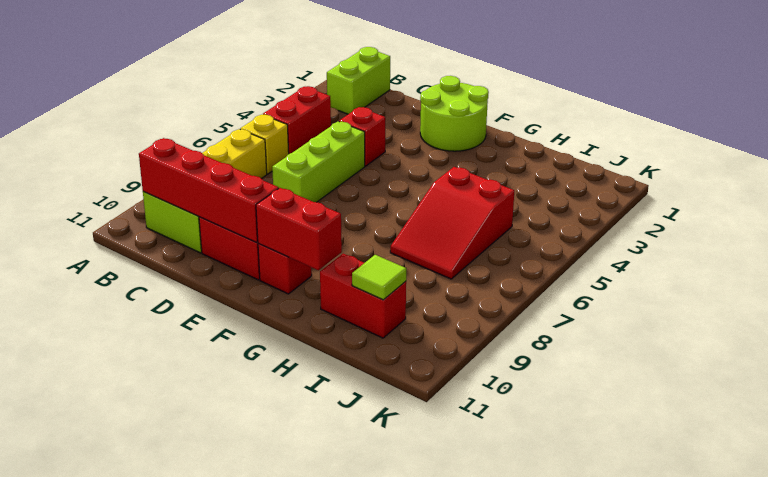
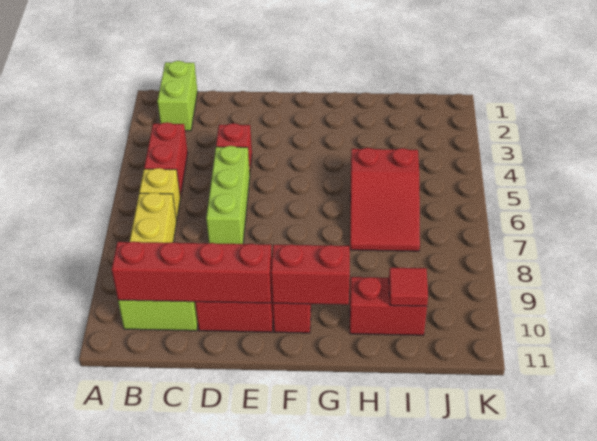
lime round brick E1:F2 level 1 -> none
lime tile I10 level 2 -> red tile I10 level 2

